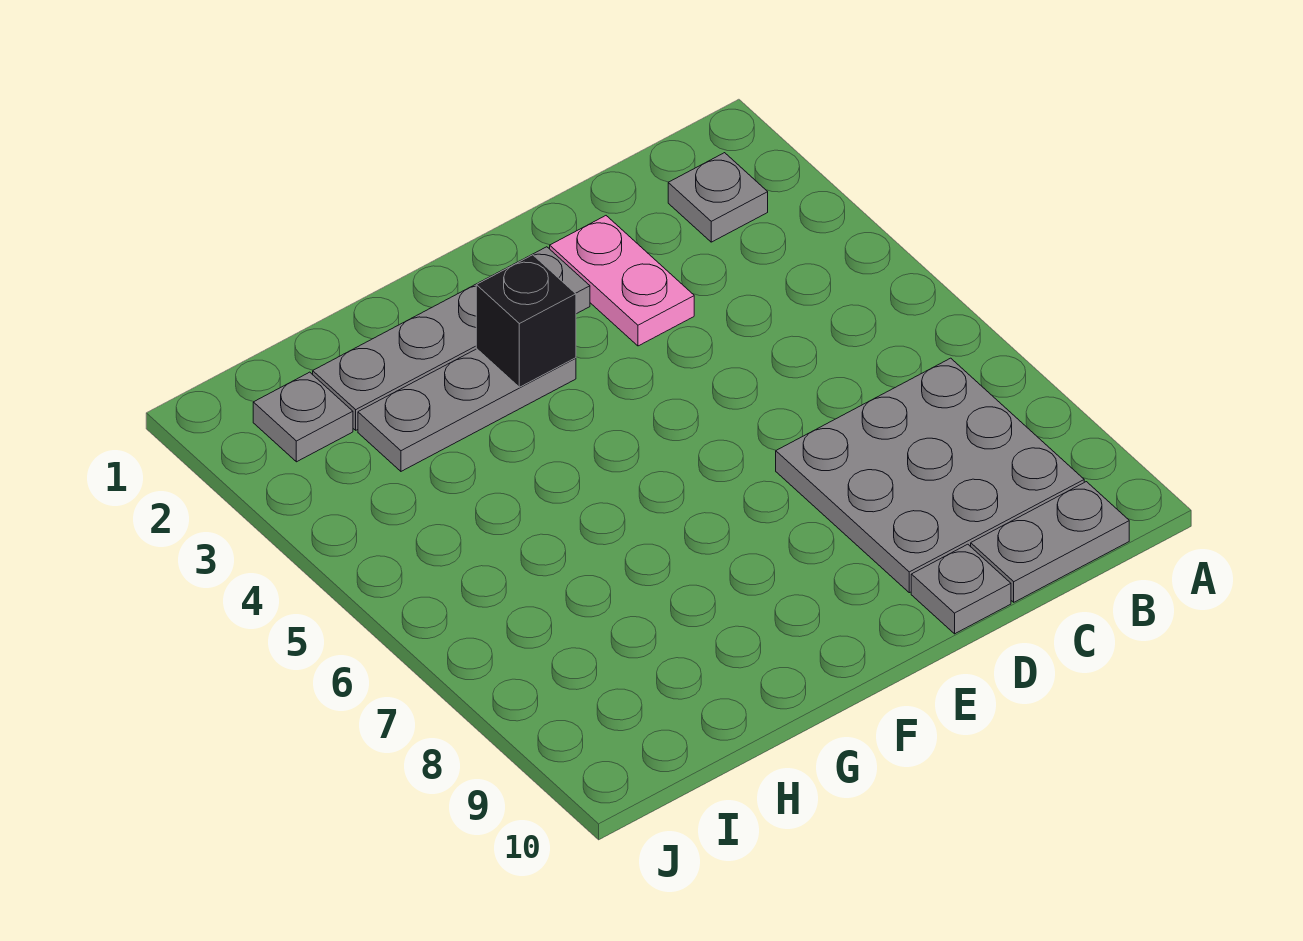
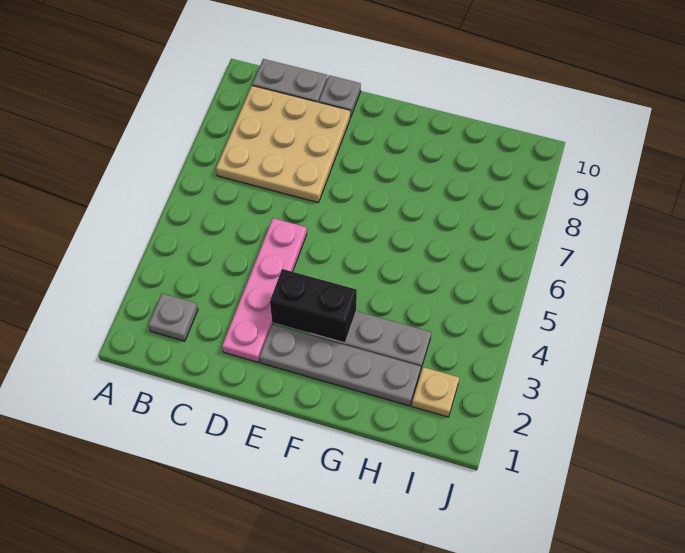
grey plate B7:D9 level 1 -> tan plate B7:D9 level 1
pink plate D2:D3 level 1 -> pink plate D2:D5 level 1
black brick F3 level 2 -> black brick E3:F3 level 2
grey plate I2 level 1 -> tan plate I2 level 1

